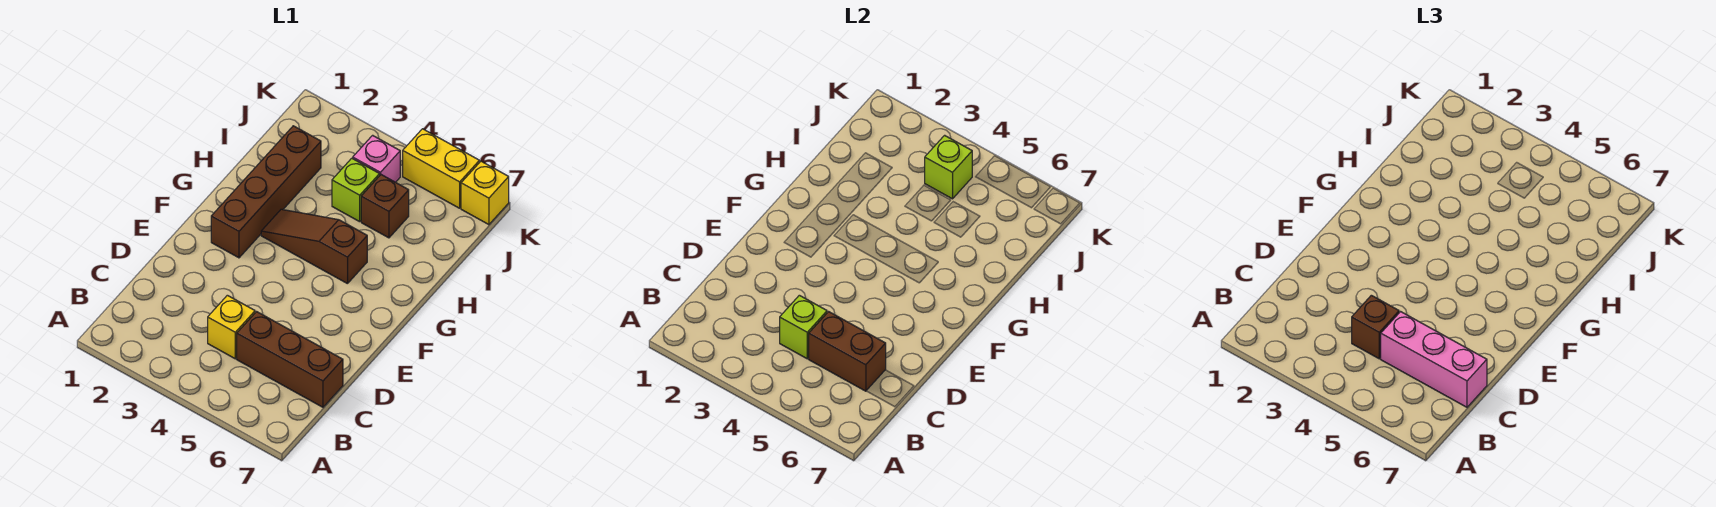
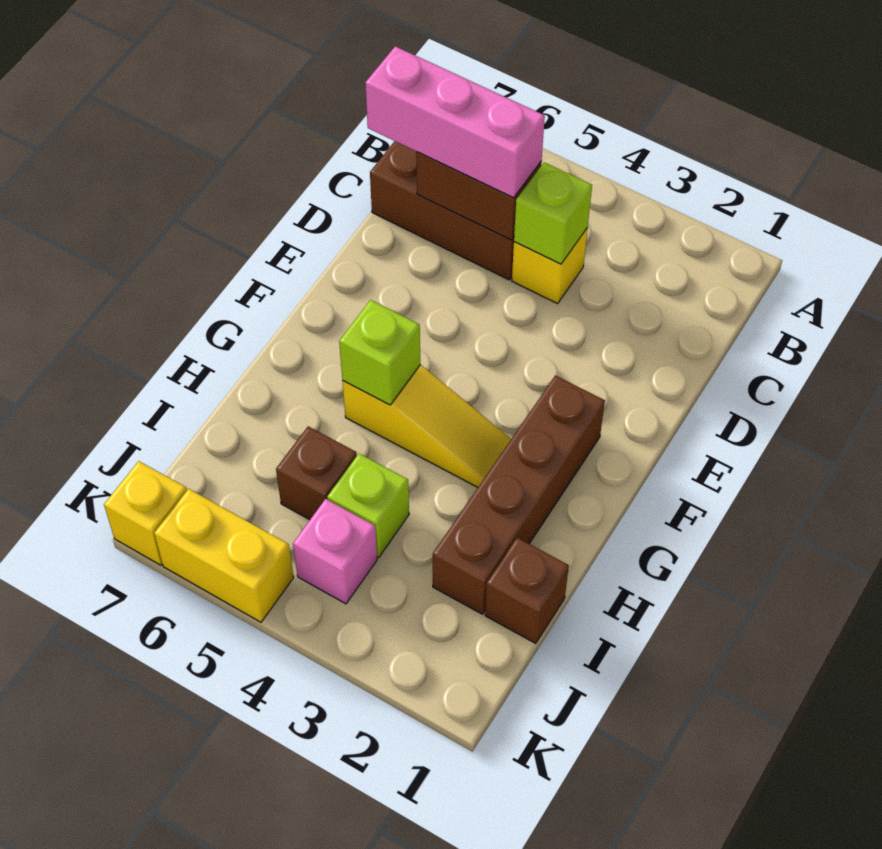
brown brick C4 level 3 -> brown brick I1 level 1
brown slope G3:G5 level 1 top 5 -> yellow slope G3:G5 level 1 top 5
lime brick J4 level 2 -> lime brick G5 level 2

